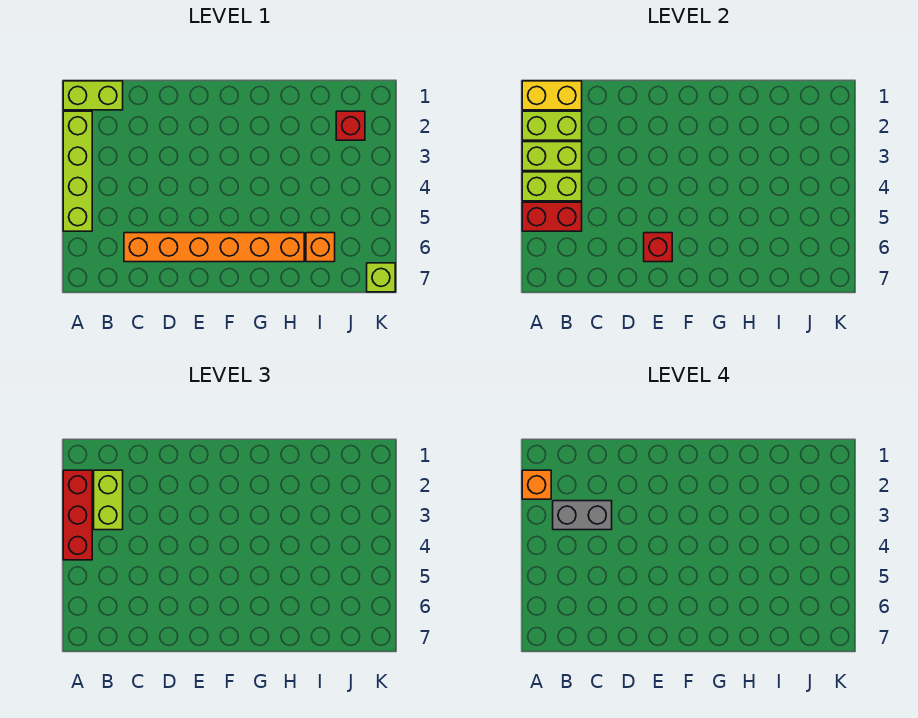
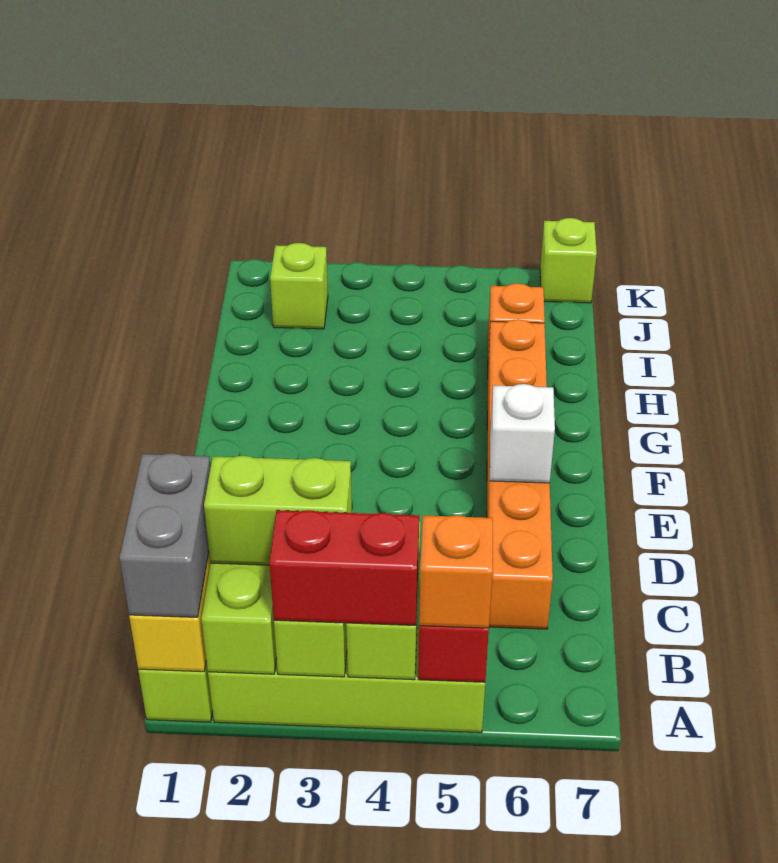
red brick A2:A4 level 3 -> red brick A3:A4 level 3
orange brick A2 level 4 -> orange brick A5 level 3
grey brick B3:C3 level 4 -> grey brick A1:B1 level 3
red brick E6 level 2 -> white brick E6 level 2
red brick J2 level 1 -> lime brick J2 level 1

